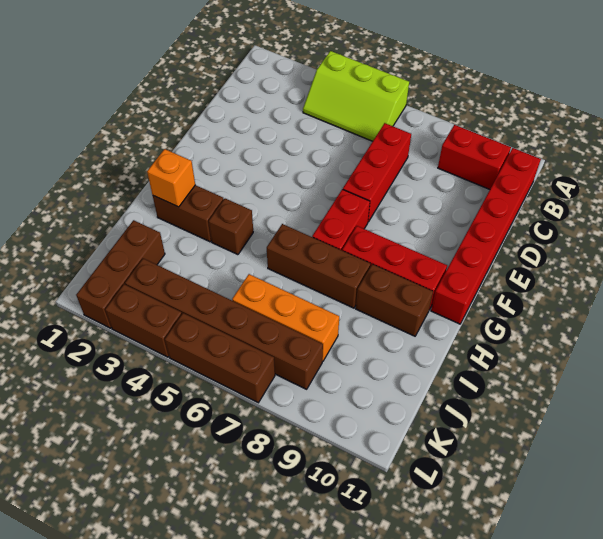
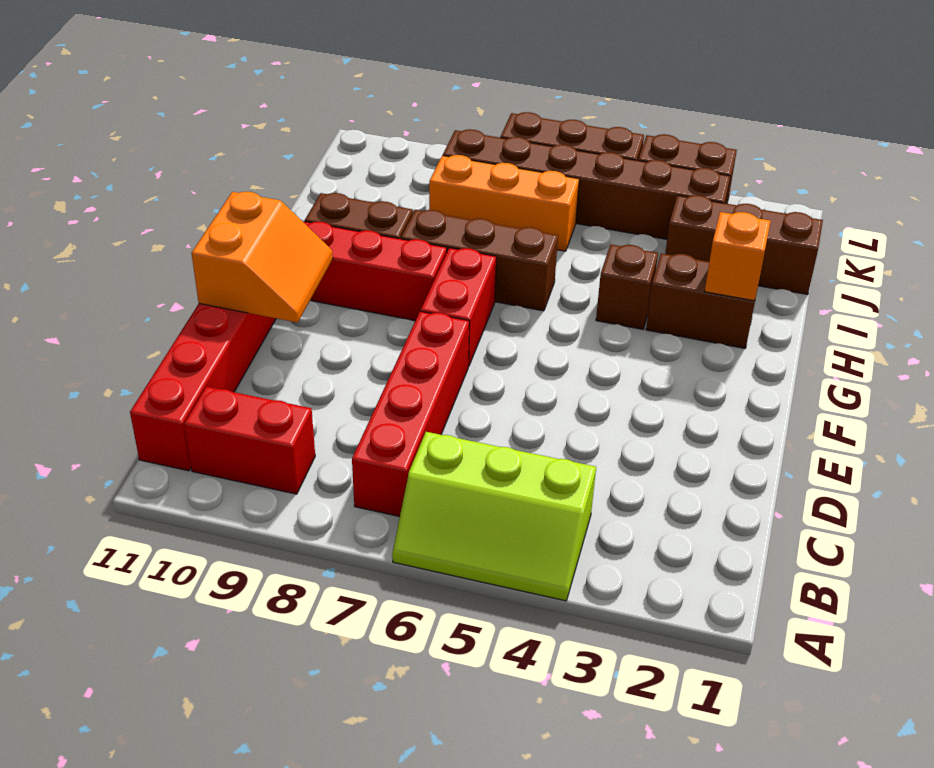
lime slope A4:B6 level 1 top A -> lime slope A4:B6 level 1 top B
red brick C7:E7 level 1 -> red brick B7:E7 level 1
none -> orange slope E10:F11 level 2 top 11
brown brick J2:L2 level 1 -> brown brick J1:J3 level 1

